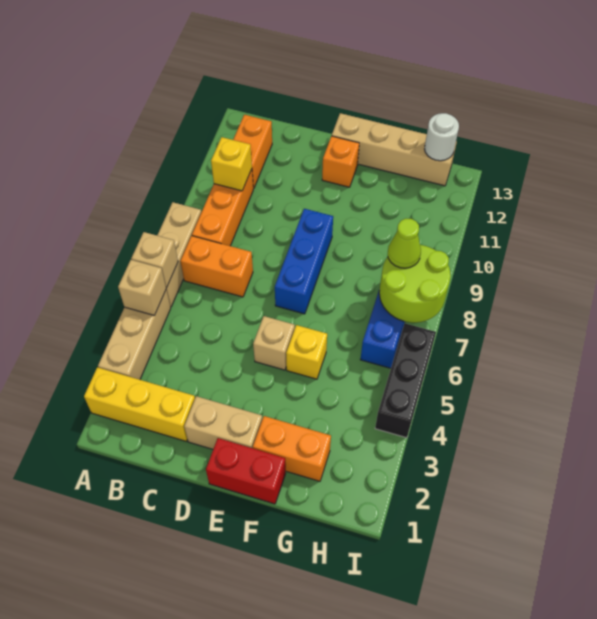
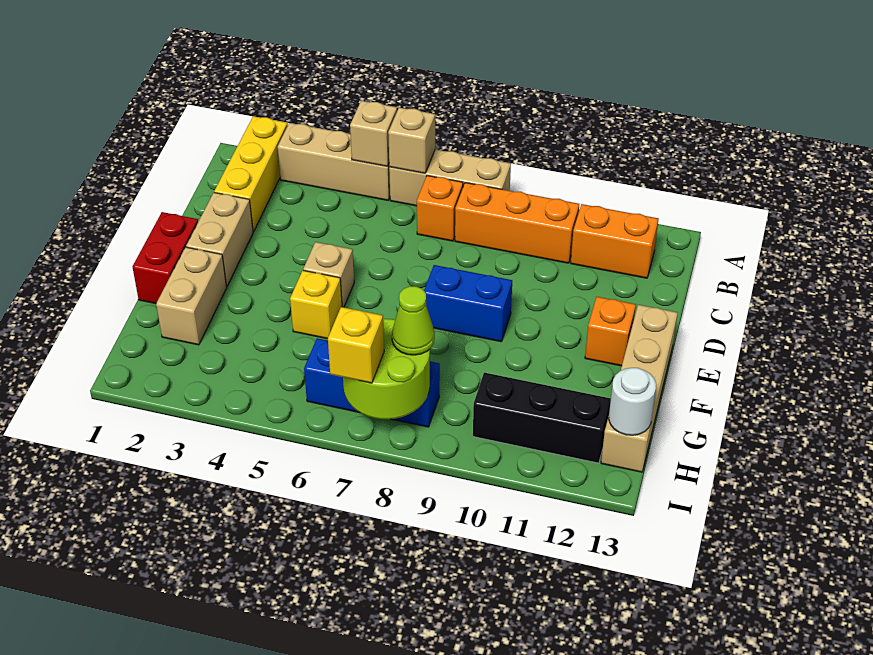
orange brick B7:C7 level 1 -> orange brick B7 level 1
yellow brick B10 level 2 -> yellow brick I7 level 3
blue brick E7:E9 level 1 -> blue brick E8:E9 level 1
orange brick F2:G2 level 1 -> tan brick F2:G2 level 1
black brick I4:I6 level 1 -> black brick H10:H12 level 1

